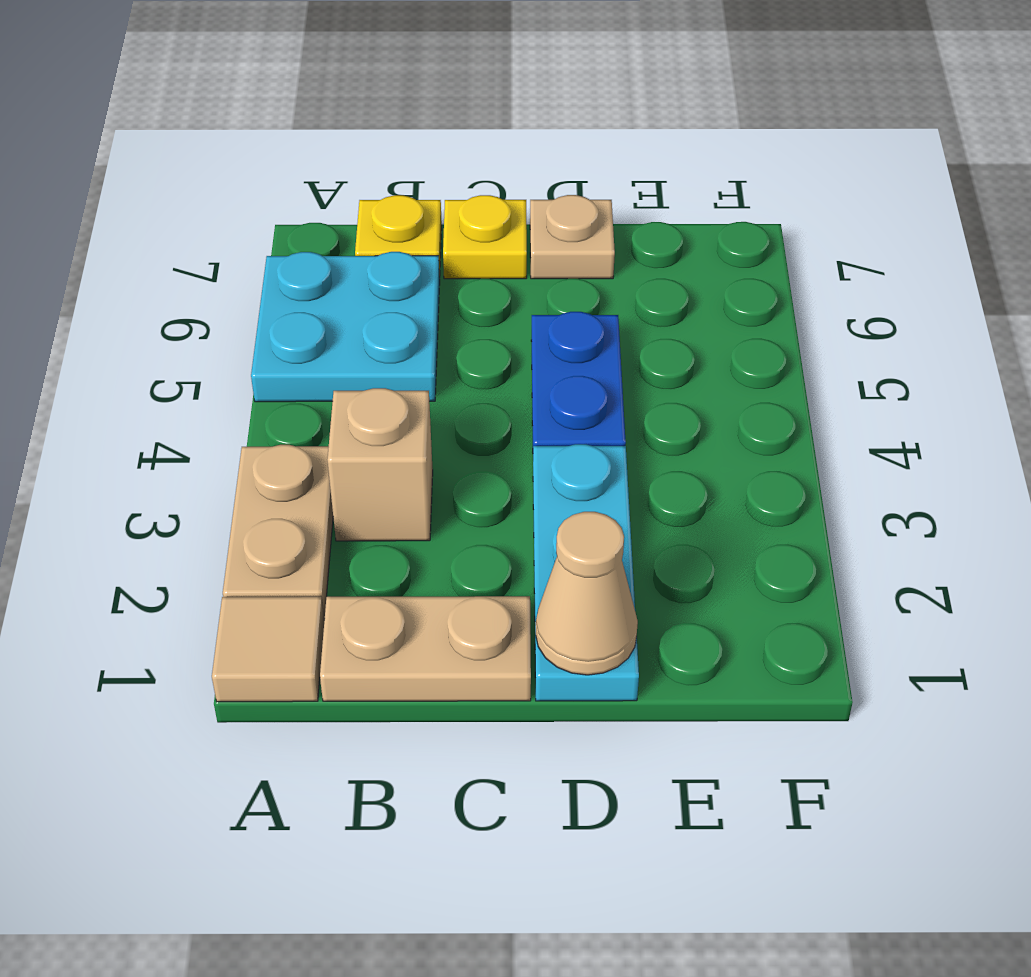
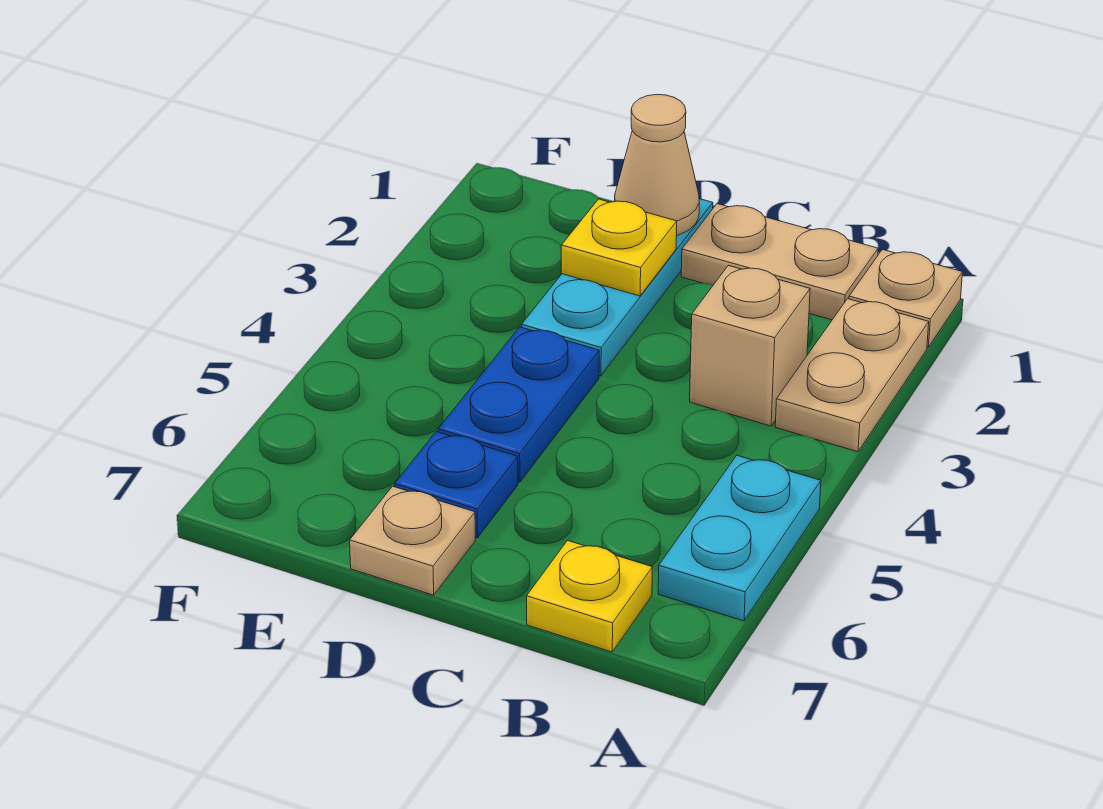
tan tile A1 level 1 -> tan plate A1 level 1
cyan plate A5:B6 level 1 -> cyan plate A5:A6 level 1
yellow plate C7 level 1 -> yellow plate D2 level 2
none -> blue plate D6 level 1

